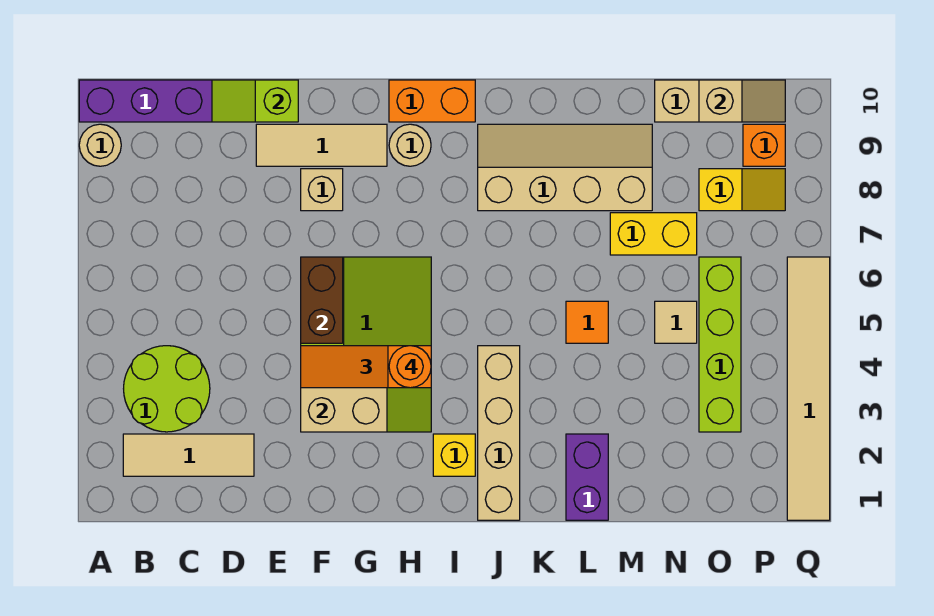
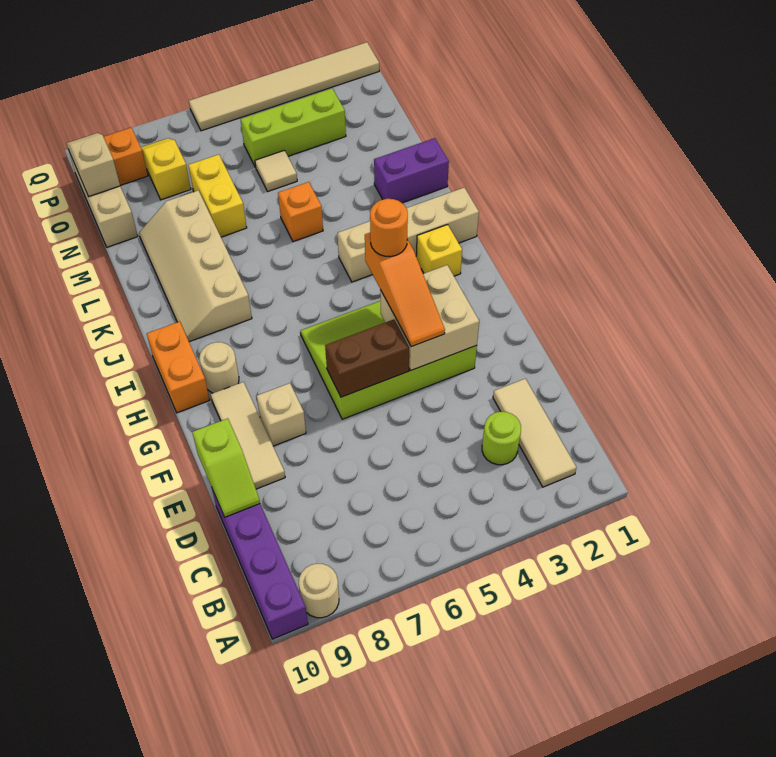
lime round brick B3:C4 level 1 -> lime round brick C3 level 1
orange tile L5 level 1 -> orange brick L5 level 1
lime brick O3:O6 level 1 -> lime brick O3:O5 level 1

